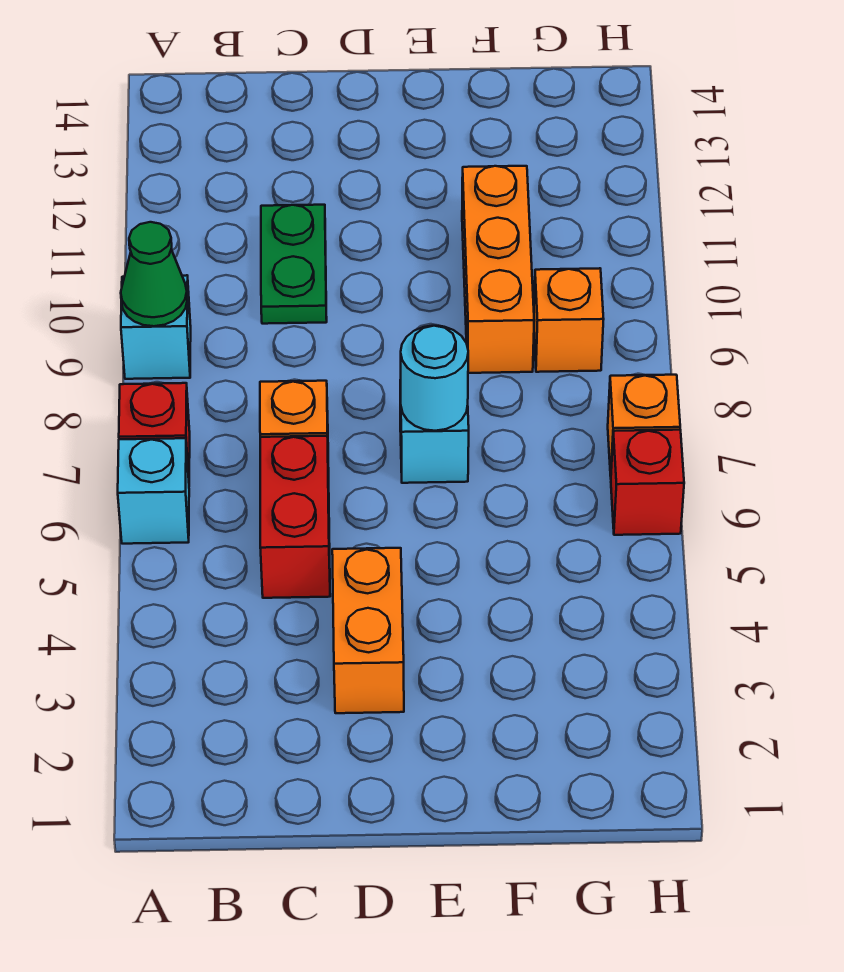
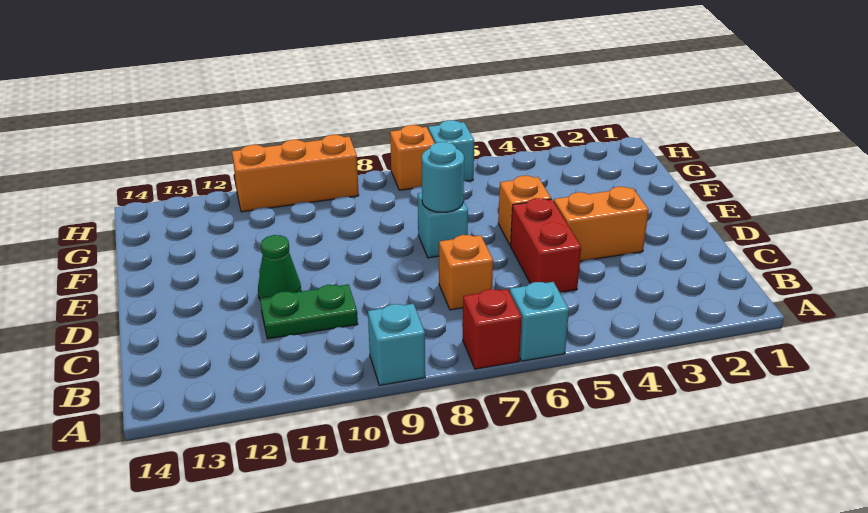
green cone A9 level 2 -> green cone D11 level 1
red brick C5:C6 level 1 -> red brick C5:D5 level 1
orange brick F9:F11 level 1 -> orange brick H9:H11 level 1
orange brick G9 level 1 -> orange brick E5 level 1
red brick H6 level 1 -> cyan brick H6 level 1

